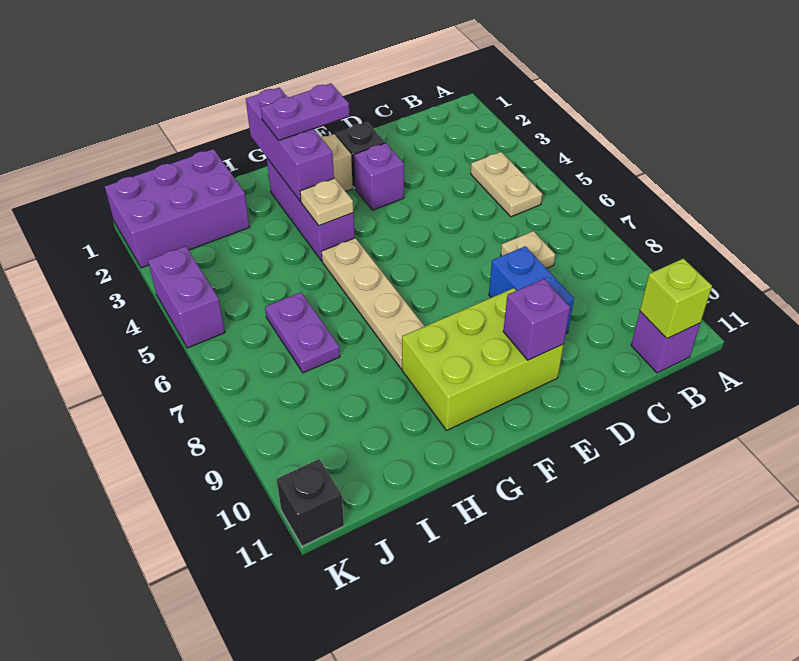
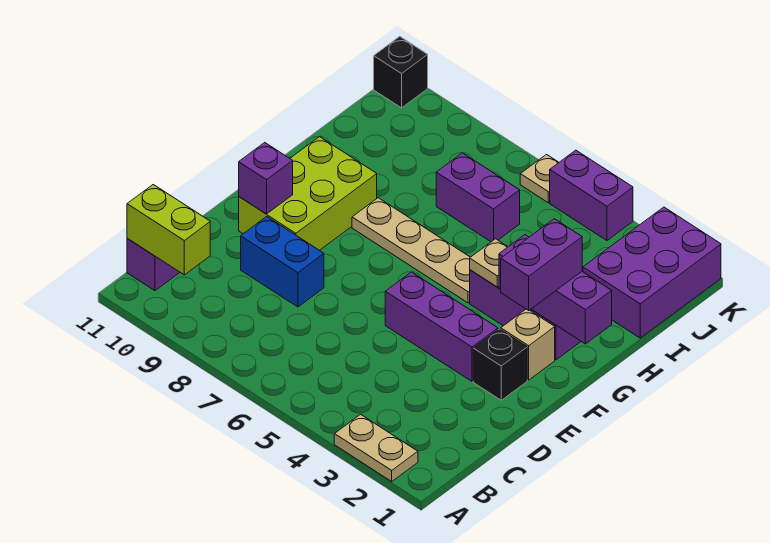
tan plate B4:B5 level 1 -> tan plate A2:A3 level 1
lime brick B11 level 2 -> lime brick B10:B11 level 2
tan plate C7 level 1 -> tan plate K6 level 1
purple brick E3 level 1 -> purple brick E3:E5 level 1
purple plate F2:G2 level 3 -> purple brick F2:G2 level 3
purple plate I6:I7 level 1 -> purple brick I6:I7 level 1

